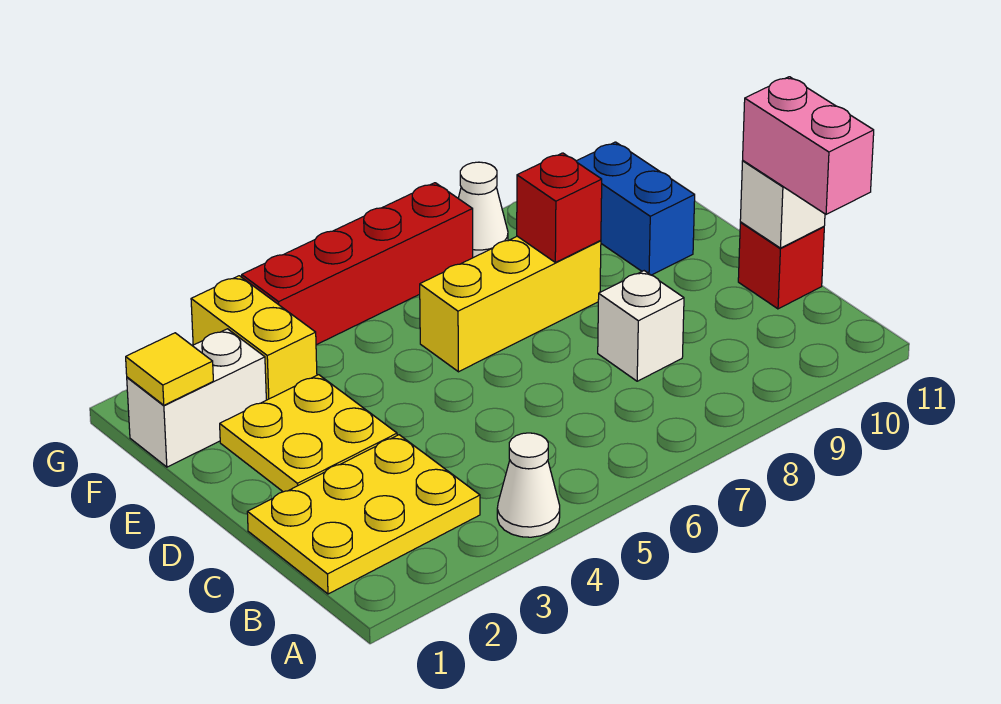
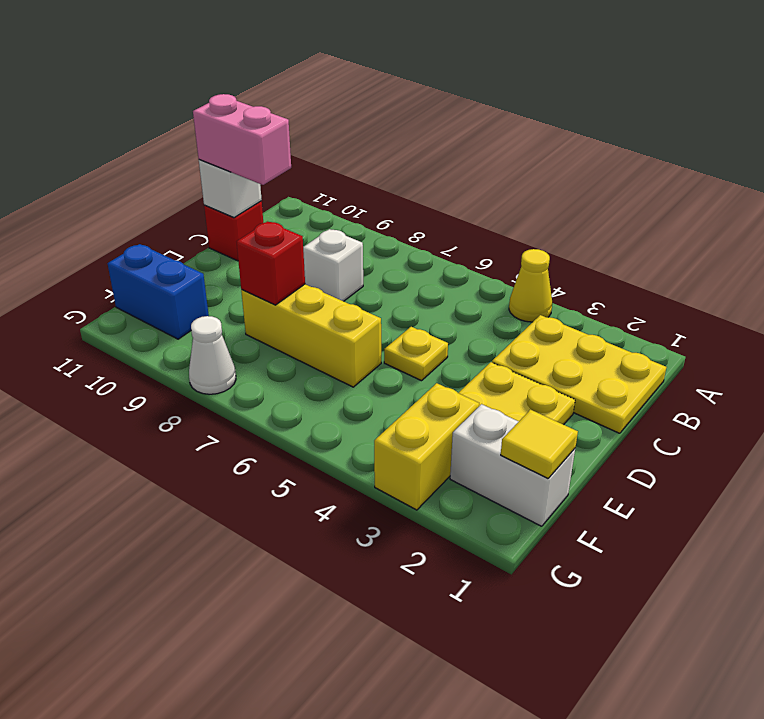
white cone A4 level 1 -> yellow cone A4 level 1
pink brick B11:C11 level 3 -> pink brick C10:C11 level 3
none -> yellow plate D5 level 1
blue brick E10:F10 level 1 -> blue brick F10:F11 level 1
red brick G4:G7 level 1 -> none

